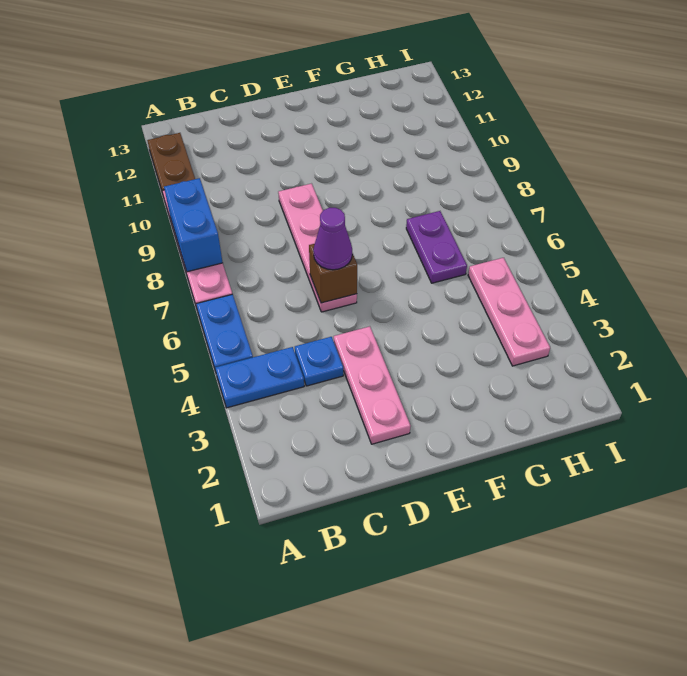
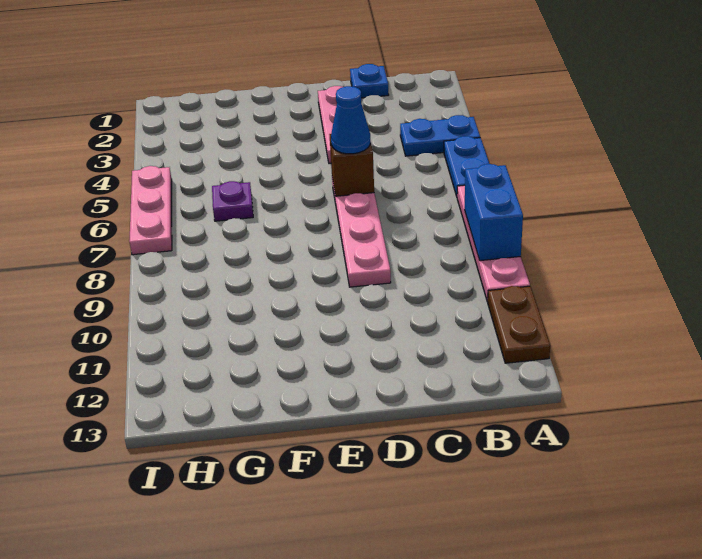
blue plate C4 level 1 -> blue plate C1 level 1
purple cone D6 level 3 -> blue cone D6 level 3
purple plate G6:G7 level 1 -> purple plate G6 level 1
pink plate H3:H5 level 1 -> pink plate I5:I7 level 1

